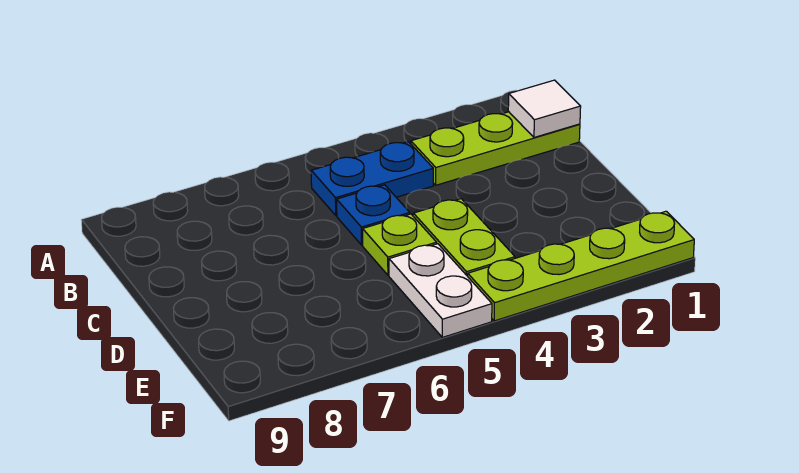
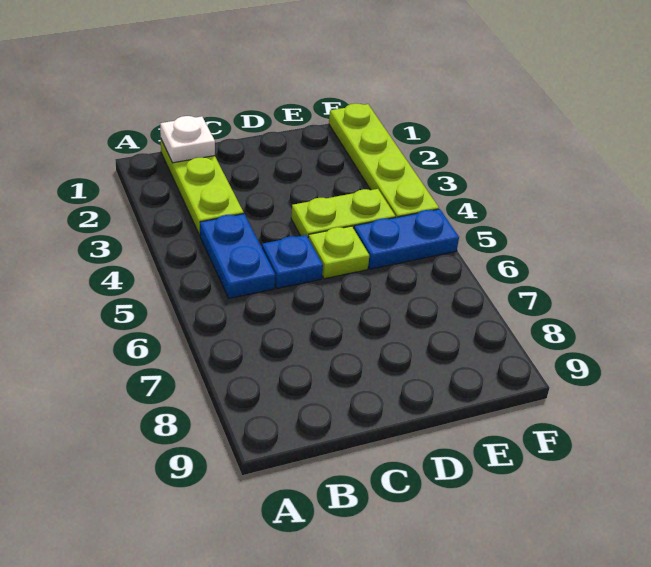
white tile B1 level 2 -> white plate B1 level 2
white plate E5:F5 level 1 -> blue plate E5:F5 level 1

